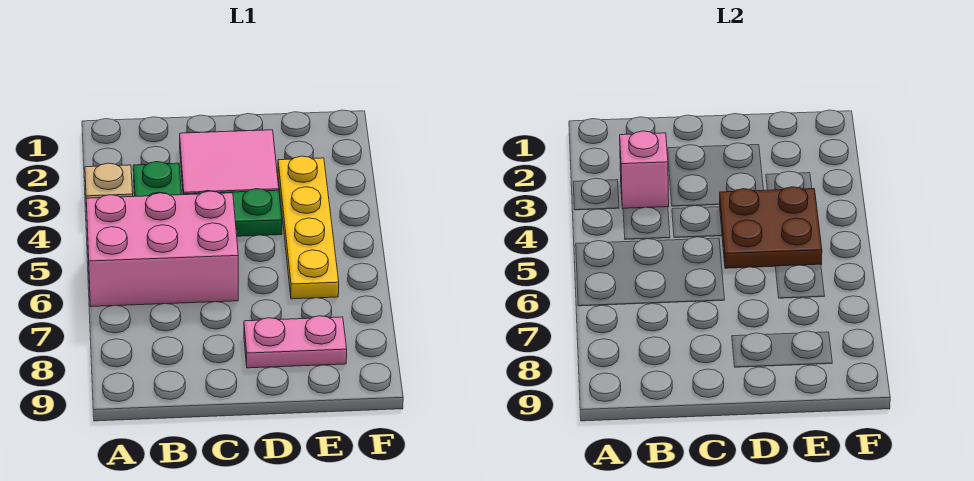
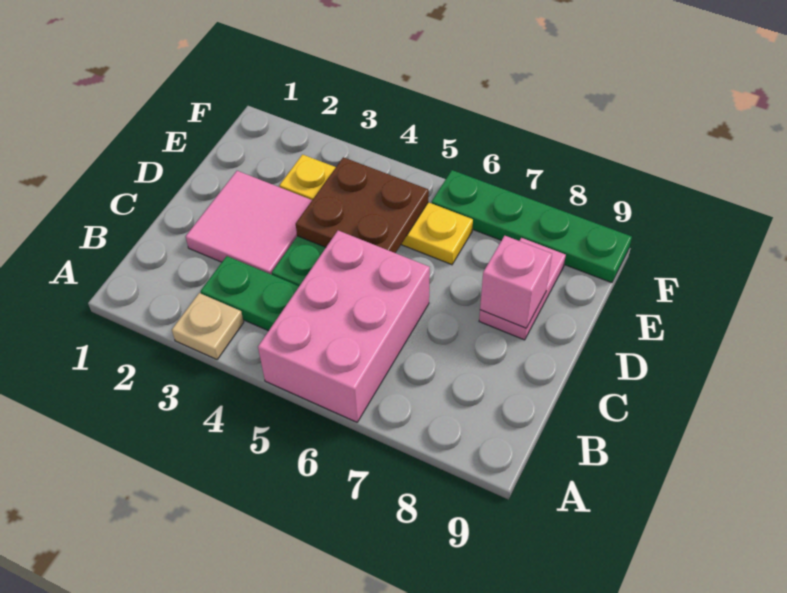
pink brick B3 level 2 -> pink brick D8 level 2
none -> green plate F6:F9 level 1

